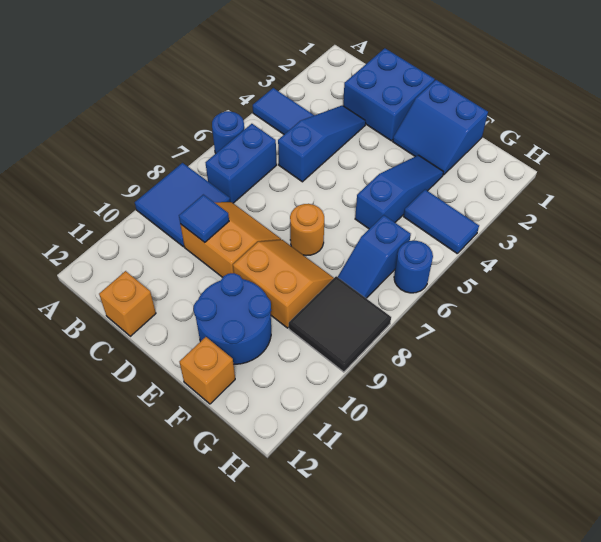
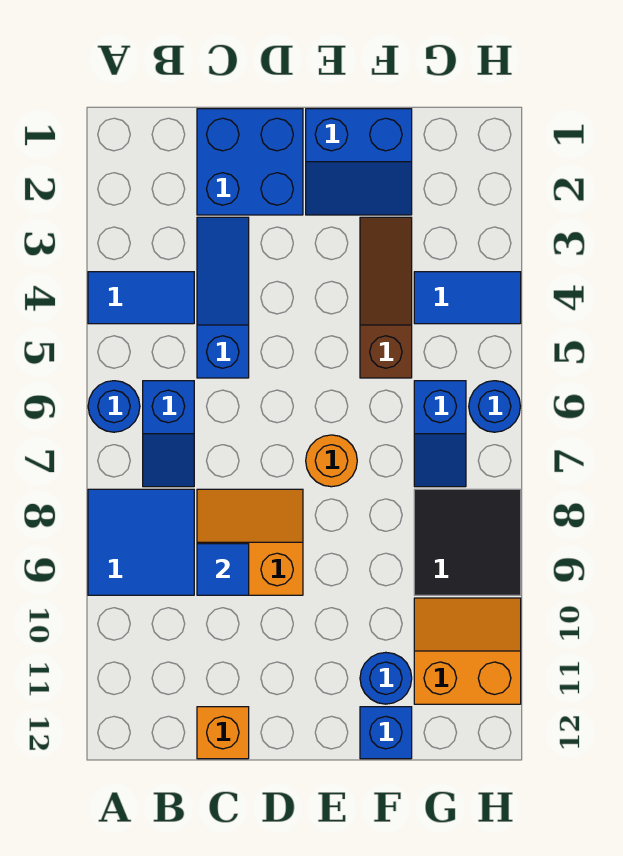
blue brick B6:B7 level 1 -> blue slope B6:B7 level 1 top 6
orange slope E8:F9 level 1 top 9 -> orange slope G10:H11 level 1 top 11
blue round brick E10:F11 level 1 -> blue round brick F11 level 1
blue slope F3:F5 level 1 top 5 -> brown slope F3:F5 level 1 top 5
orange brick F12 level 1 -> blue brick F12 level 1

